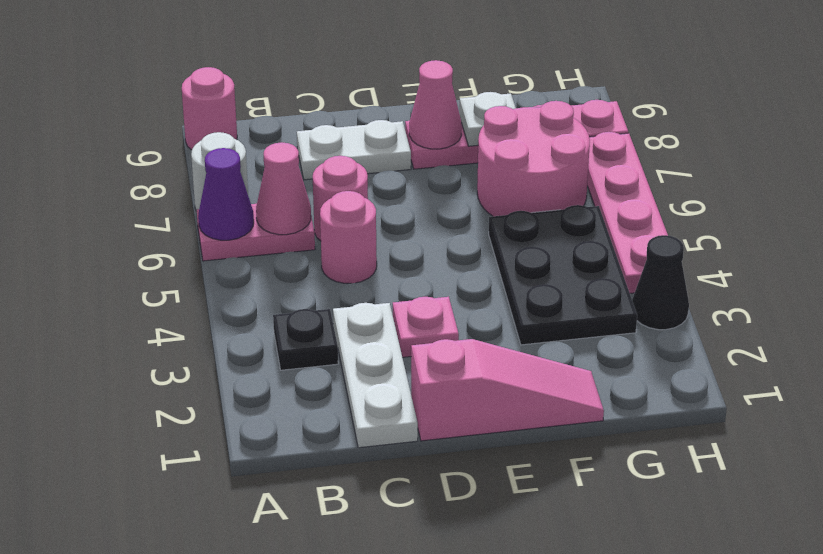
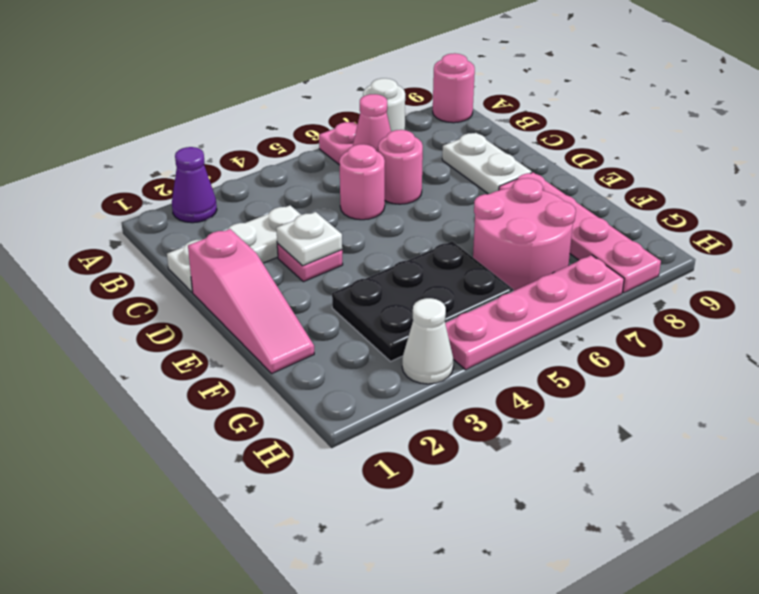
purple cone A6 level 2 -> purple cone A2 level 1
black plate B3 level 1 -> none
pink cone E8 level 2 -> none
white plate F8 level 2 -> white plate D3 level 2
black cone H3 level 1 -> white cone H3 level 1

